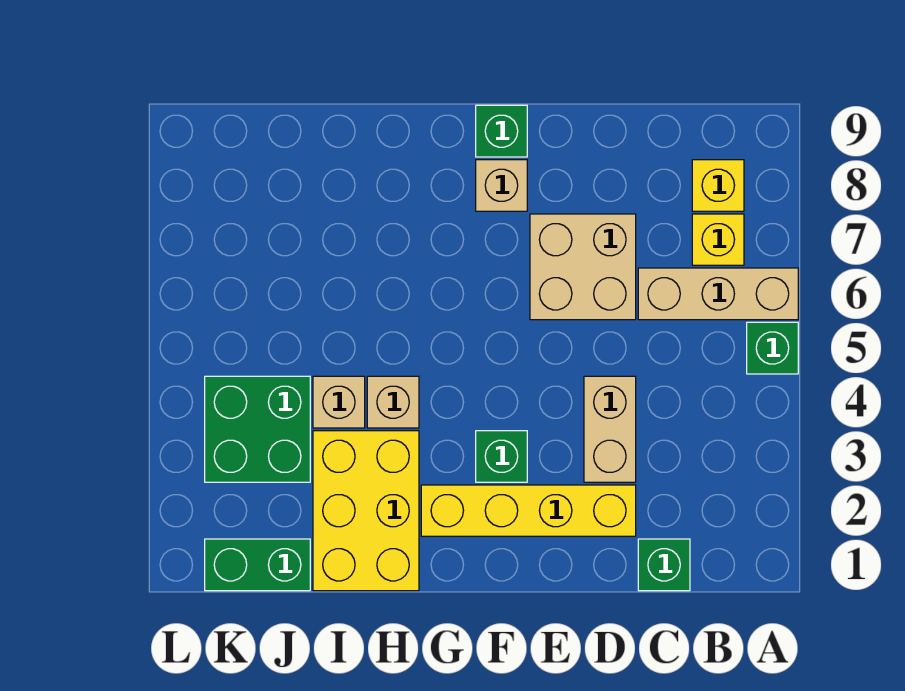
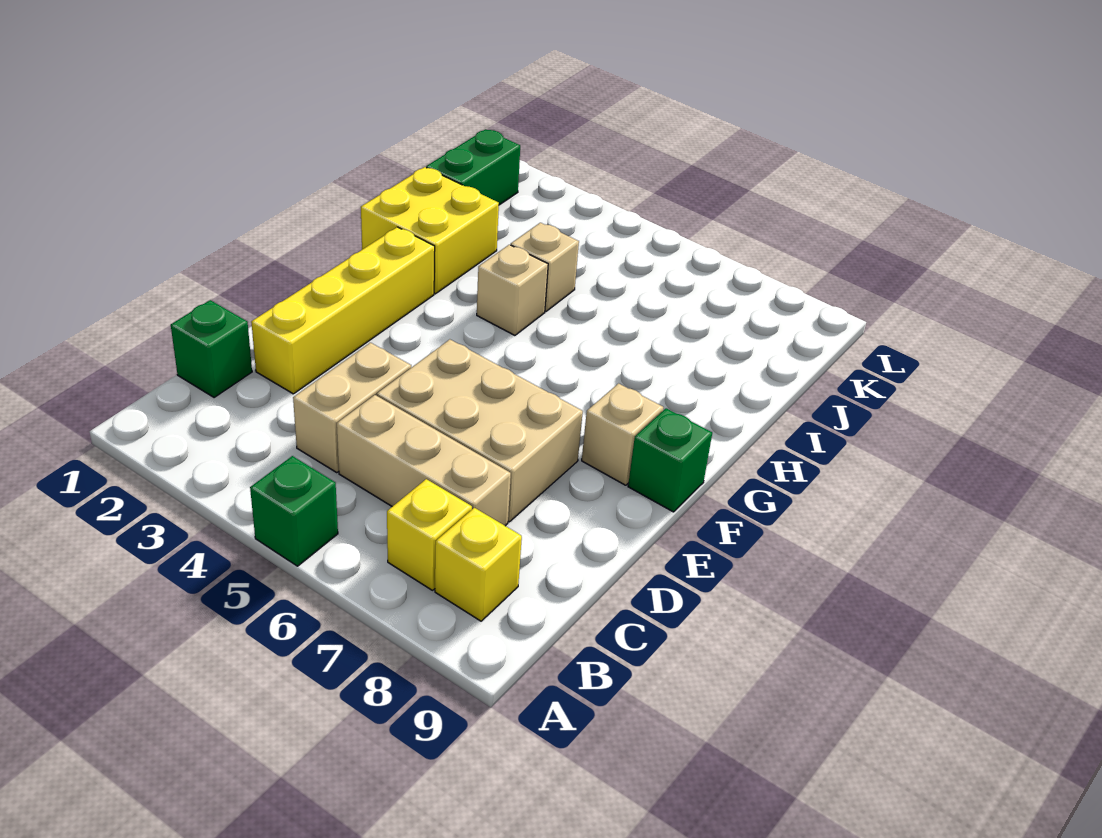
tan brick A6:C6 level 1 -> tan brick C5:C7 level 1
tan brick D3:D4 level 1 -> tan brick C4:D4 level 1
tan brick D6:E7 level 1 -> tan brick D5:E7 level 1
green brick F3 level 1 -> none
yellow brick H1:I3 level 1 -> yellow brick H1:I2 level 1
green brick J3:K4 level 1 -> none

